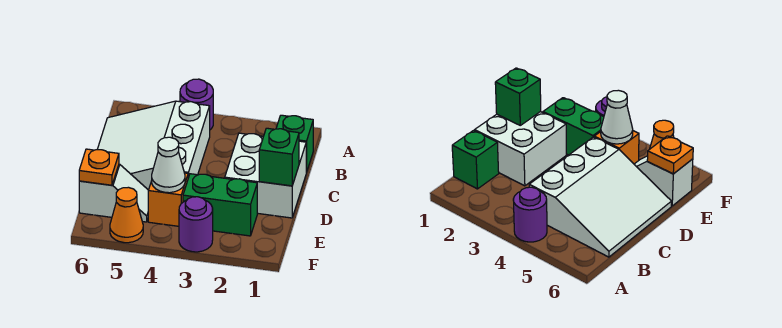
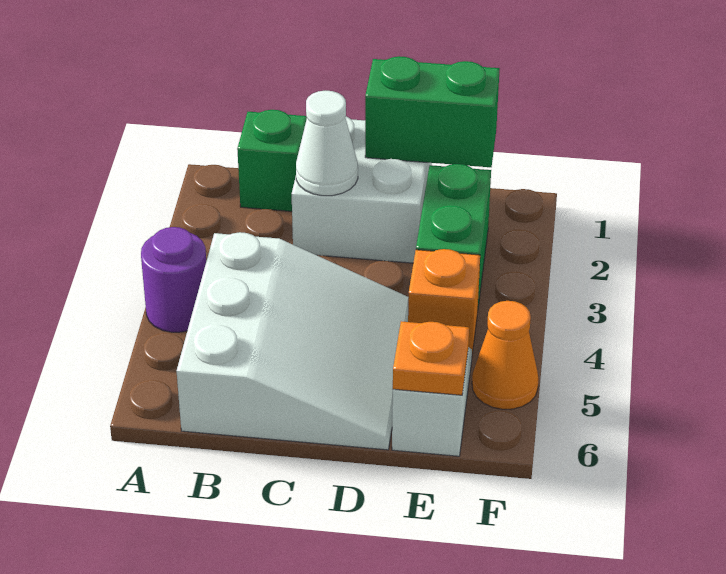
white slope B4:D6 level 1 top 4 -> white slope B4:D6 level 1 top B
green brick D1 level 2 -> green brick D1:E1 level 2
white cone E4 level 2 -> white cone C2 level 2
purple round brick F3 level 1 -> none

